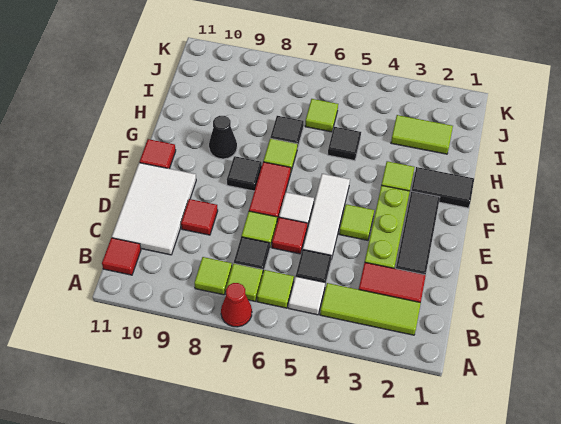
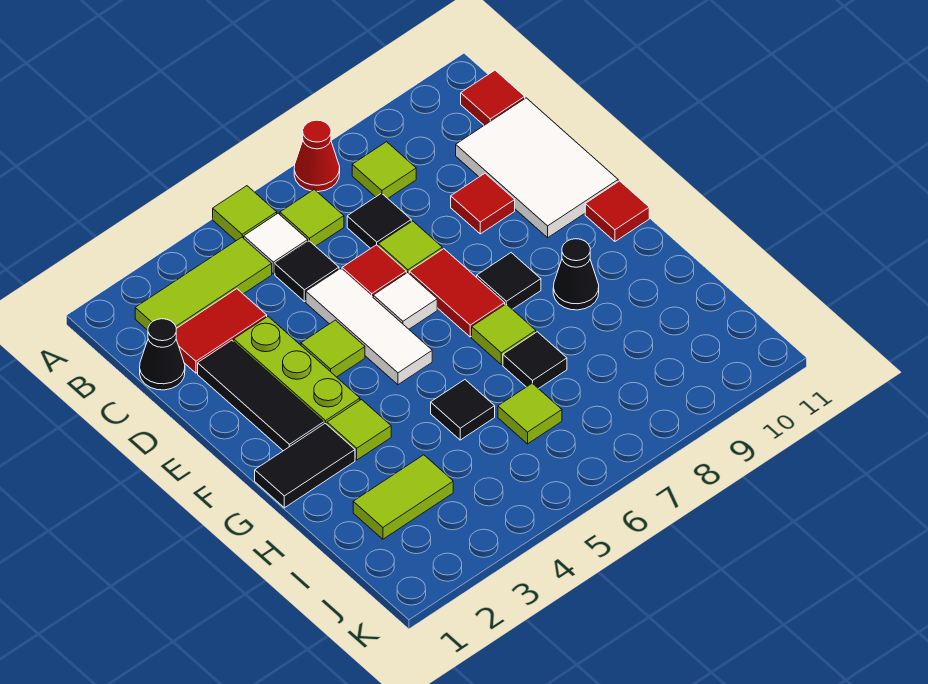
lime tile B7 level 1 -> lime tile A5 level 1
none -> black cone C1 level 1

